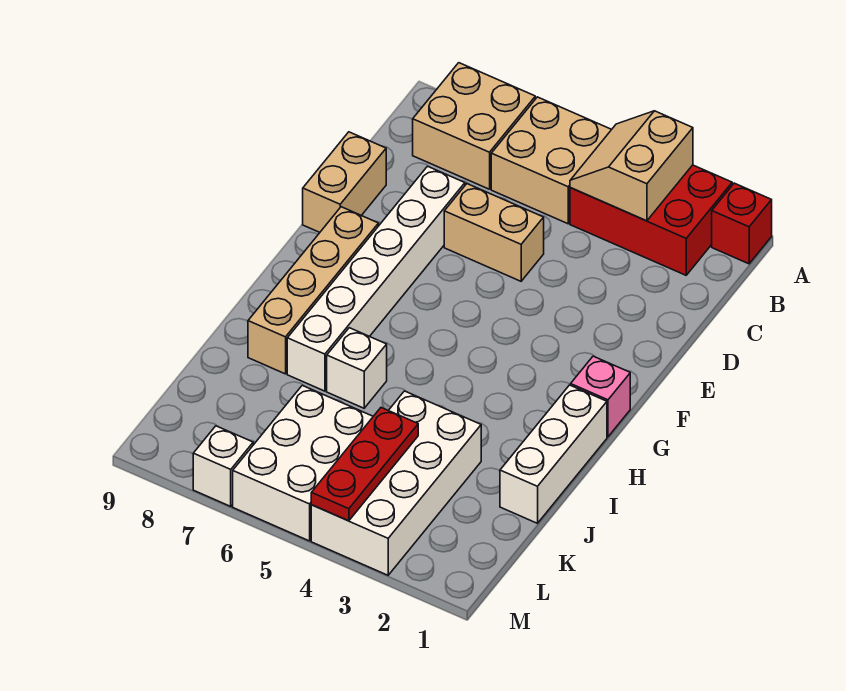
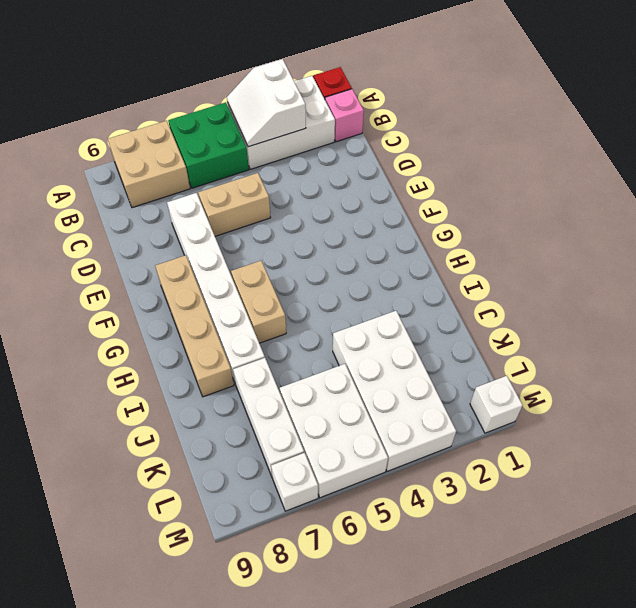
red brick A2:B4 level 1 -> white brick A2:B4 level 1
tan slope A3:B4 level 2 top 3 -> white slope A3:B4 level 2 top 3
tan brick A5:B6 level 1 -> green brick A5:B6 level 1
tan brick D9:E9 level 1 -> tan brick G6:H6 level 1
pink brick G1 level 1 -> pink brick B1 level 1
white brick H1:J1 level 1 -> white brick J7:L7 level 1
white brick I6 level 1 -> white brick M1 level 1
red plate K4:M4 level 2 -> none

